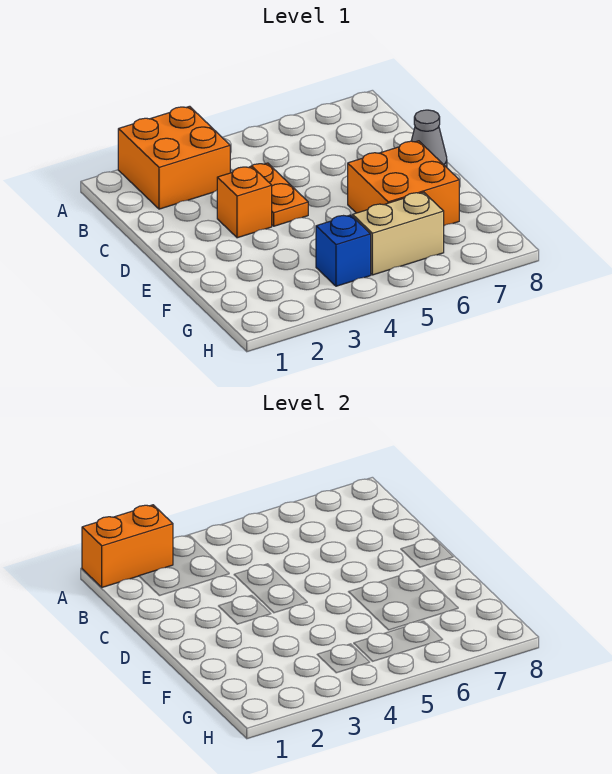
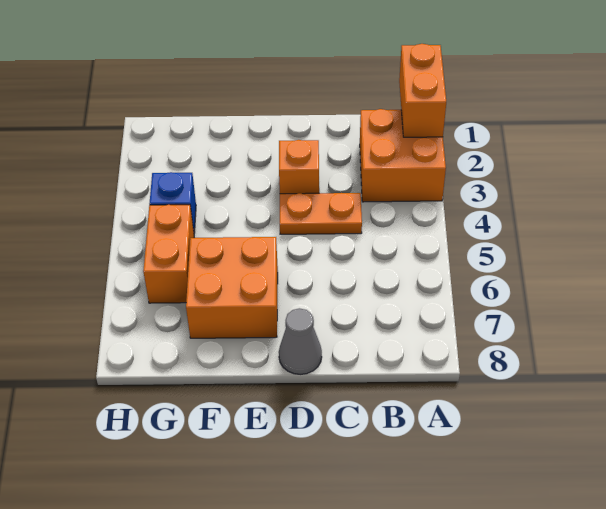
tan brick G5:G6 level 1 -> orange brick G5:G6 level 1

